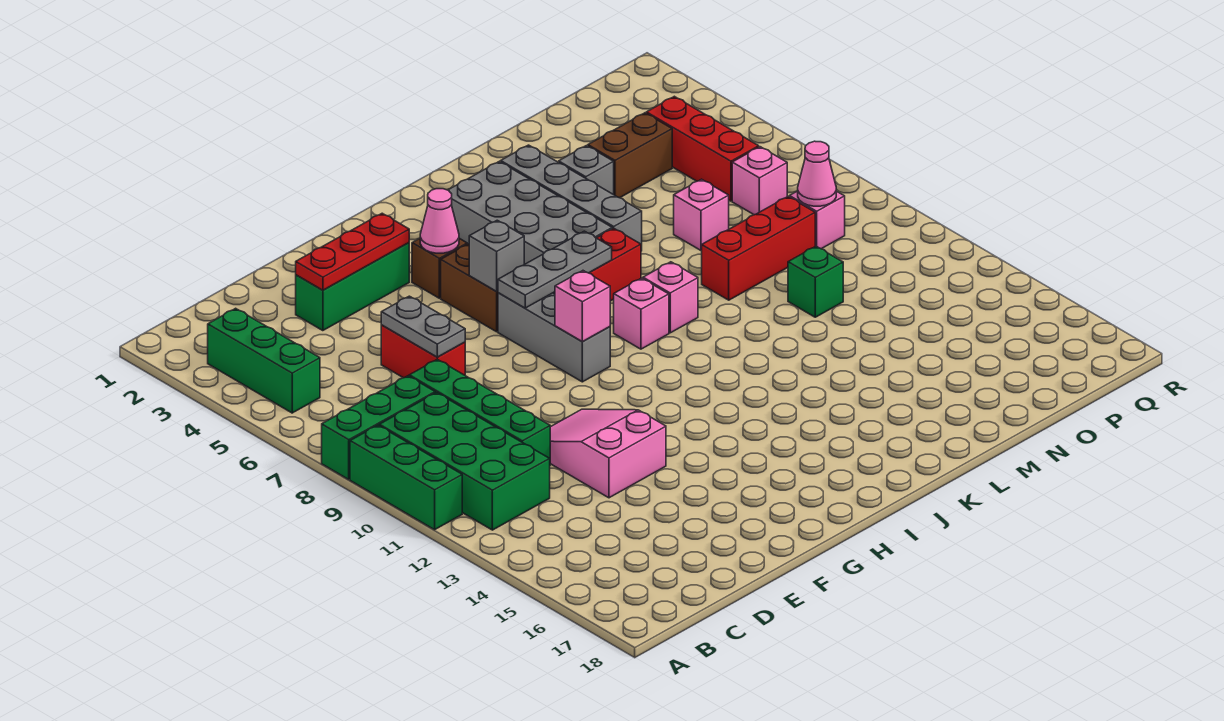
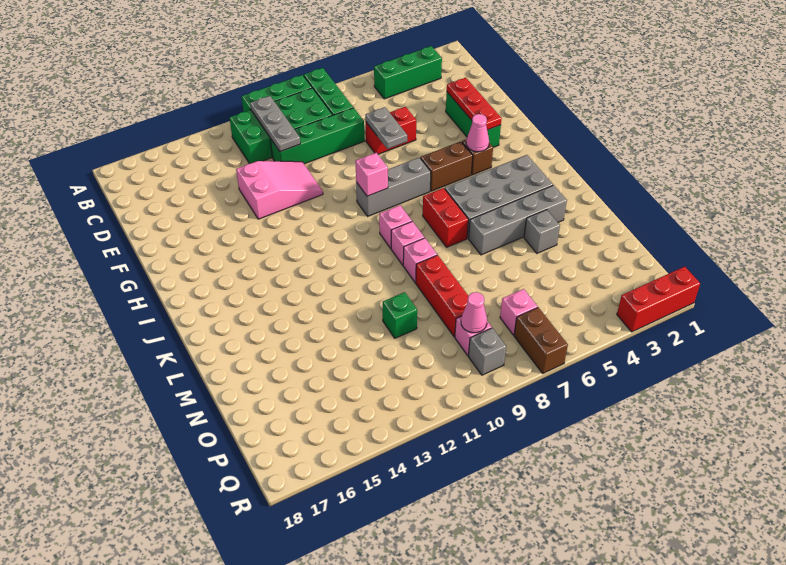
grey plate E6:E7 level 2 -> grey plate E7:F7 level 2
grey brick H6 level 2 -> grey brick Q9 level 1
grey plate H7:J7 level 2 -> grey plate B11:D11 level 2
brown brick N4:O4 level 1 -> brown brick Q7:R7 level 1
pink brick N7 level 1 -> pink brick L9 level 1
red brick P4:P6 level 1 -> red brick R1:R3 level 1

